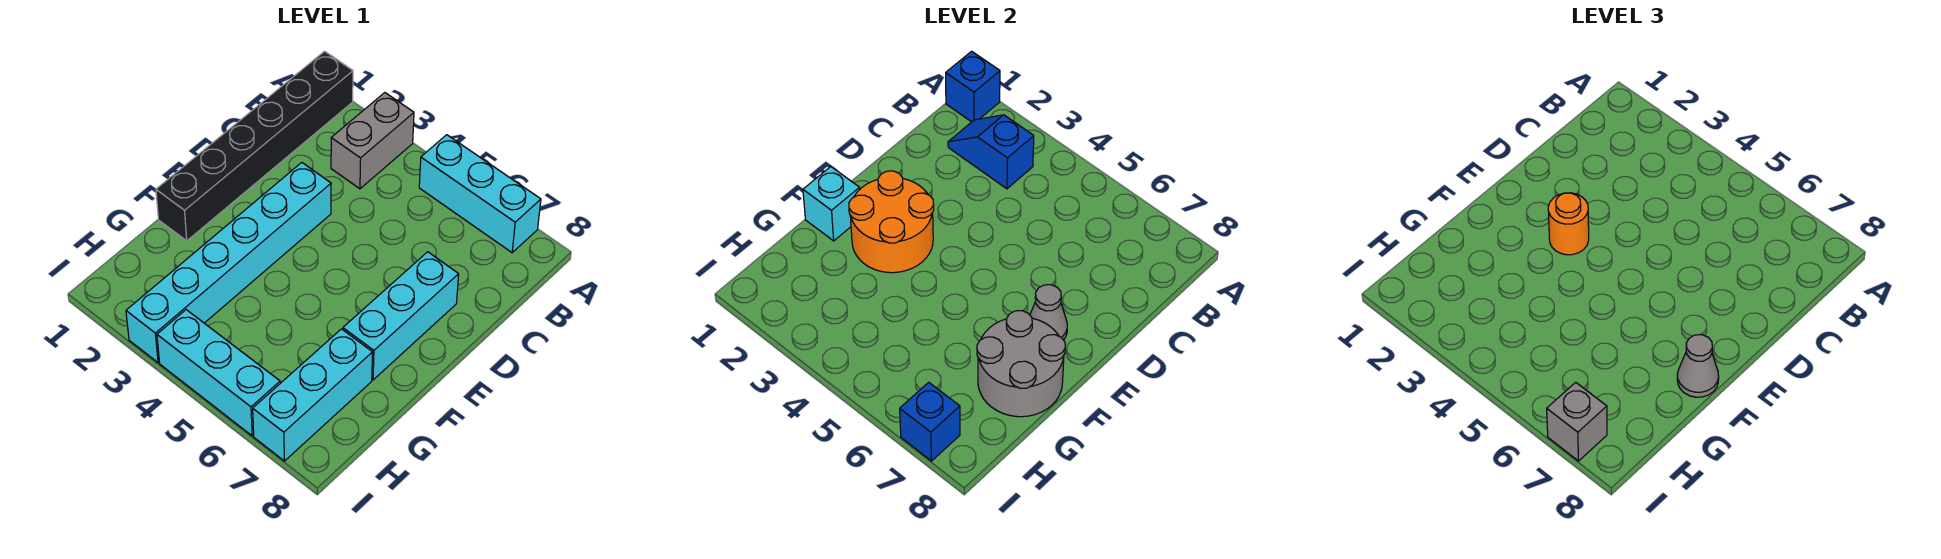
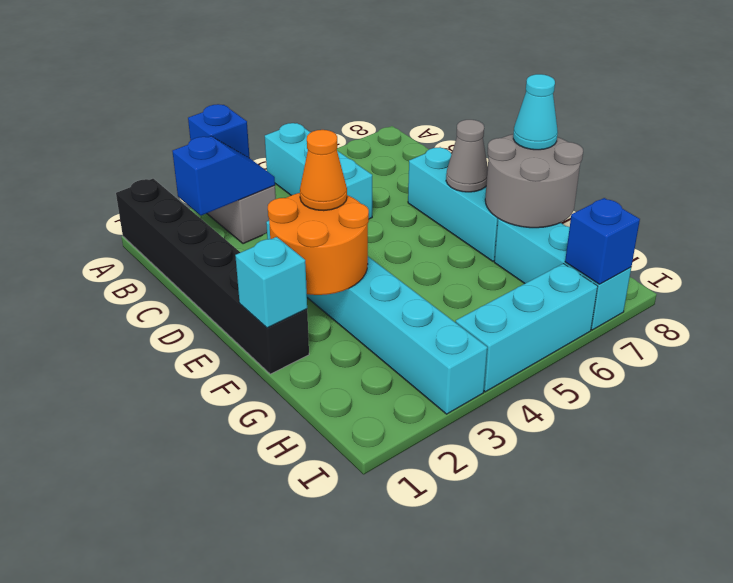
blue brick A1 level 2 -> blue brick A3 level 2
cyan brick A5:A7 level 1 -> cyan brick A5:C5 level 1
blue slope B2:B3 level 2 top 3 -> blue slope B2:B3 level 2 top 2
orange round brick E3 level 3 -> orange cone E3 level 3
grey cone F8 level 3 -> cyan cone F8 level 3
grey brick I7 level 3 -> none

